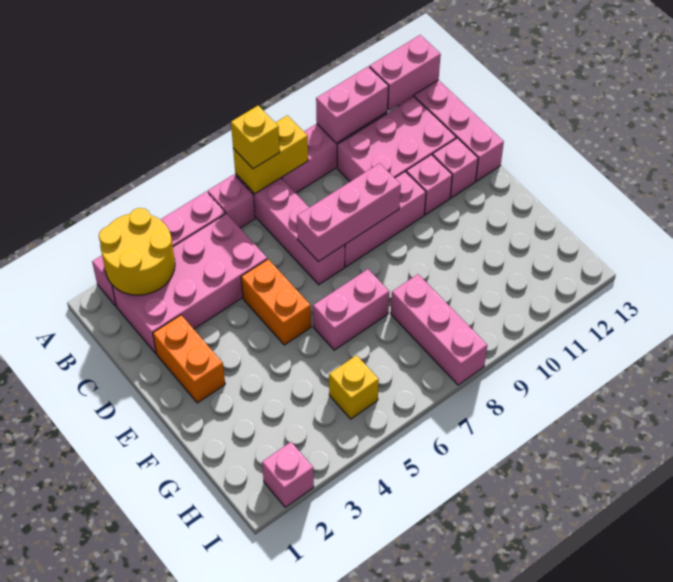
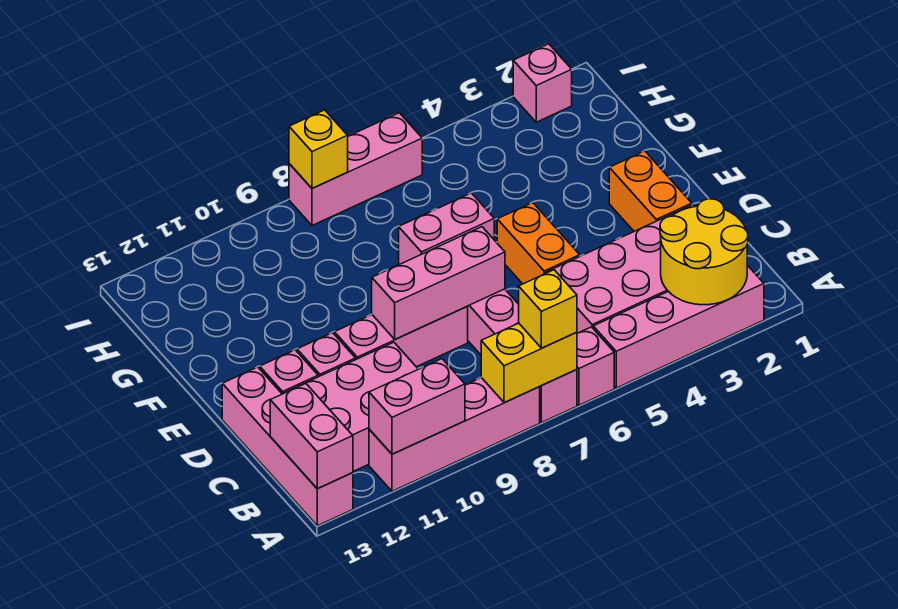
pink brick A12:A13 level 2 -> pink brick A13:B13 level 2
pink brick G8:I8 level 1 -> pink brick I6:I8 level 1
yellow brick H5 level 1 -> yellow brick I8 level 2

